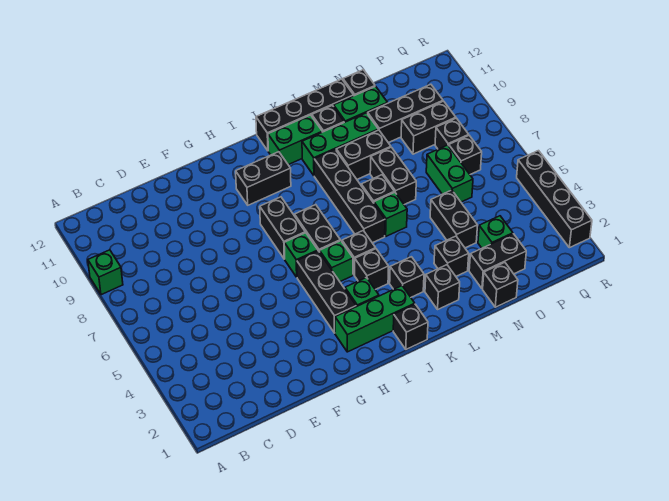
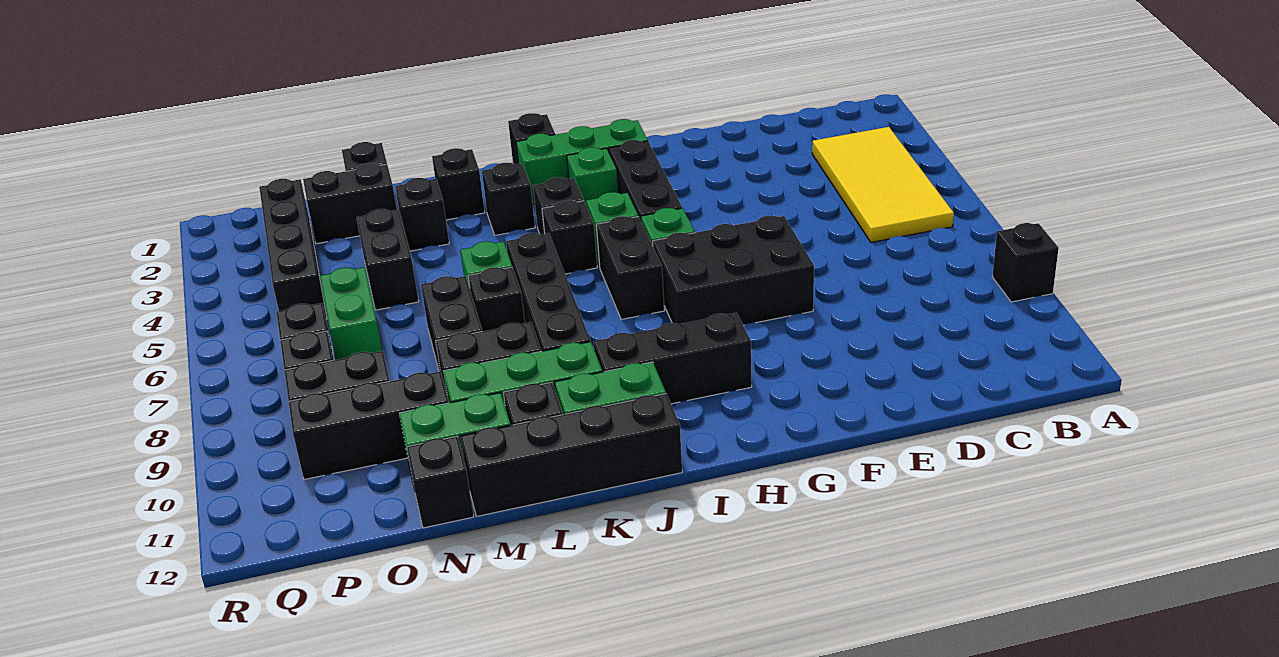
green brick A9 level 1 -> black brick A9 level 1
none -> yellow tile B3:C6 level 1
black brick H7:H8 level 1 -> black brick F7:H8 level 1
black brick H10:I10 level 1 -> black brick H10:J10 level 1
green brick O3 level 1 -> none
black brick R2:R5 level 1 -> black brick P2:P5 level 1

